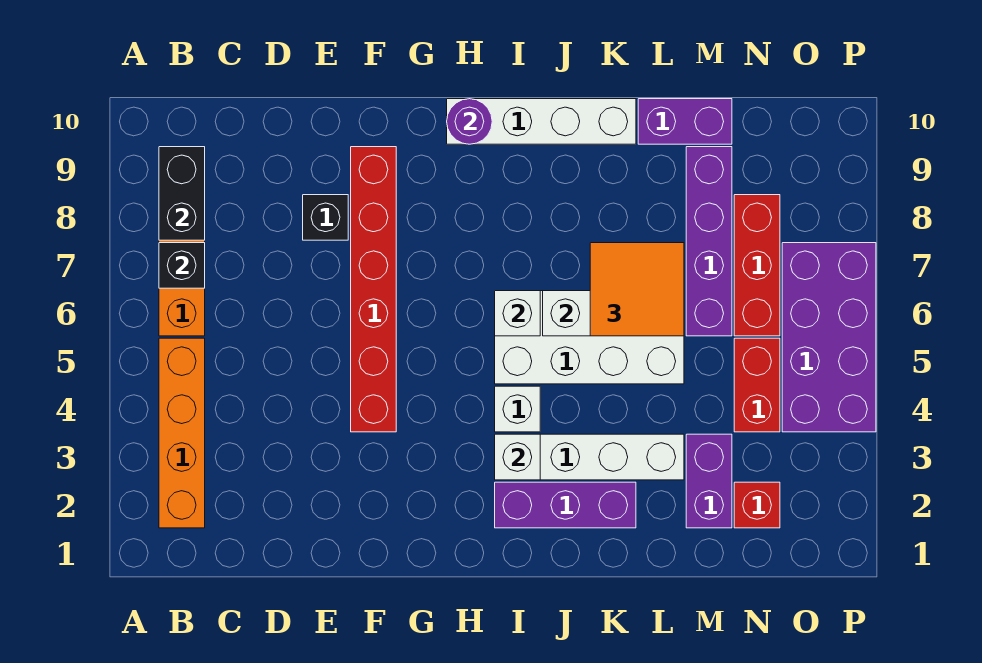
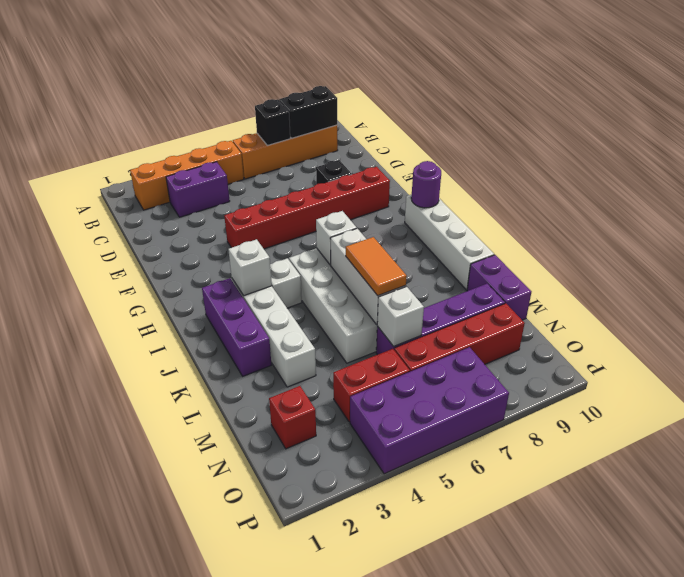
orange tile K6:L7 level 3 -> orange tile K6:L6 level 3
purple brick M2:M3 level 1 -> purple brick C3:C4 level 1
none -> white brick M6 level 2
red brick N6:N8 level 1 -> red brick N6:N9 level 1

